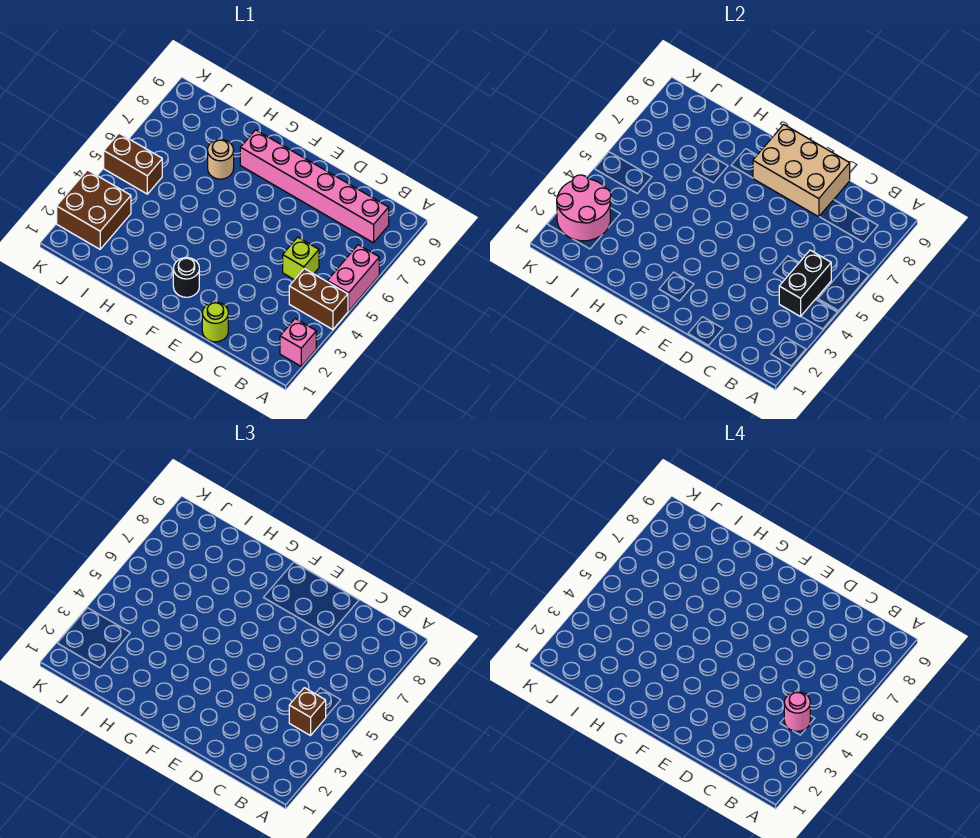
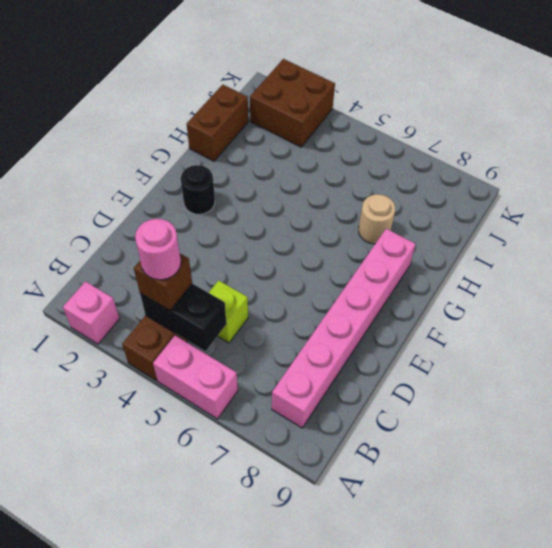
lime round brick D1 level 1 -> none
tan brick D8:F9 level 2 -> none
pink round brick J2:K3 level 2 -> none
brown brick J5:K5 level 1 -> brown brick H1:I1 level 1

